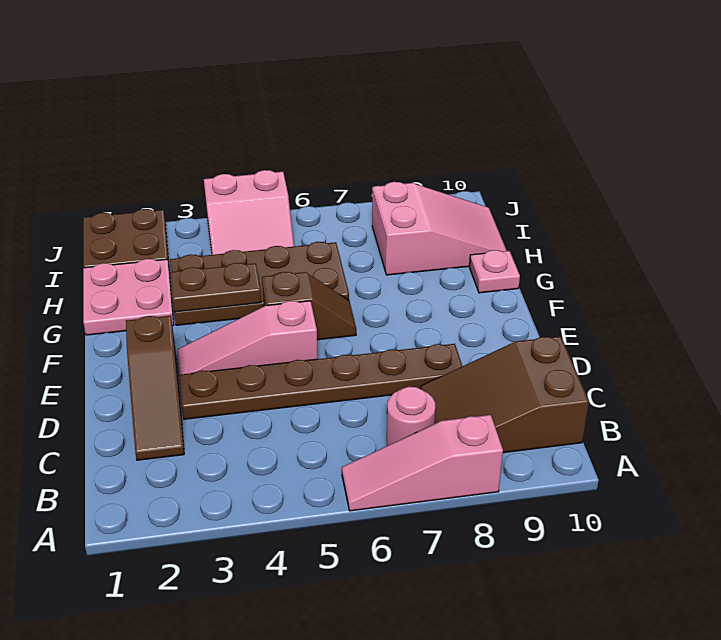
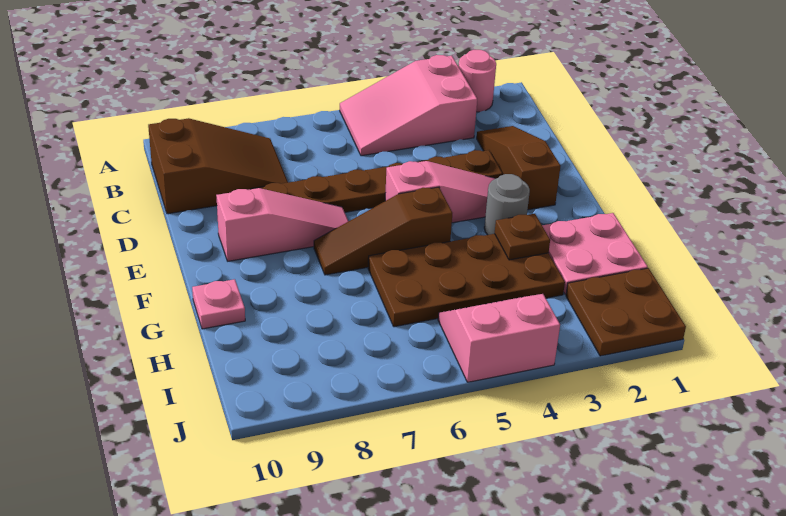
pink slope A6:A8 level 1 top 8 -> pink slope E7:E9 level 1 top 9
pink round brick B7 level 1 -> pink round brick A2 level 1
none -> grey round brick F3 level 1
brown slope F5:F6 level 1 top 5 -> brown slope F5:F7 level 1 top 5
brown plate G3:G4 level 2 -> brown plate G3 level 2
pink slope H8:I10 level 1 top 8 -> pink slope A3:B5 level 1 top 3

